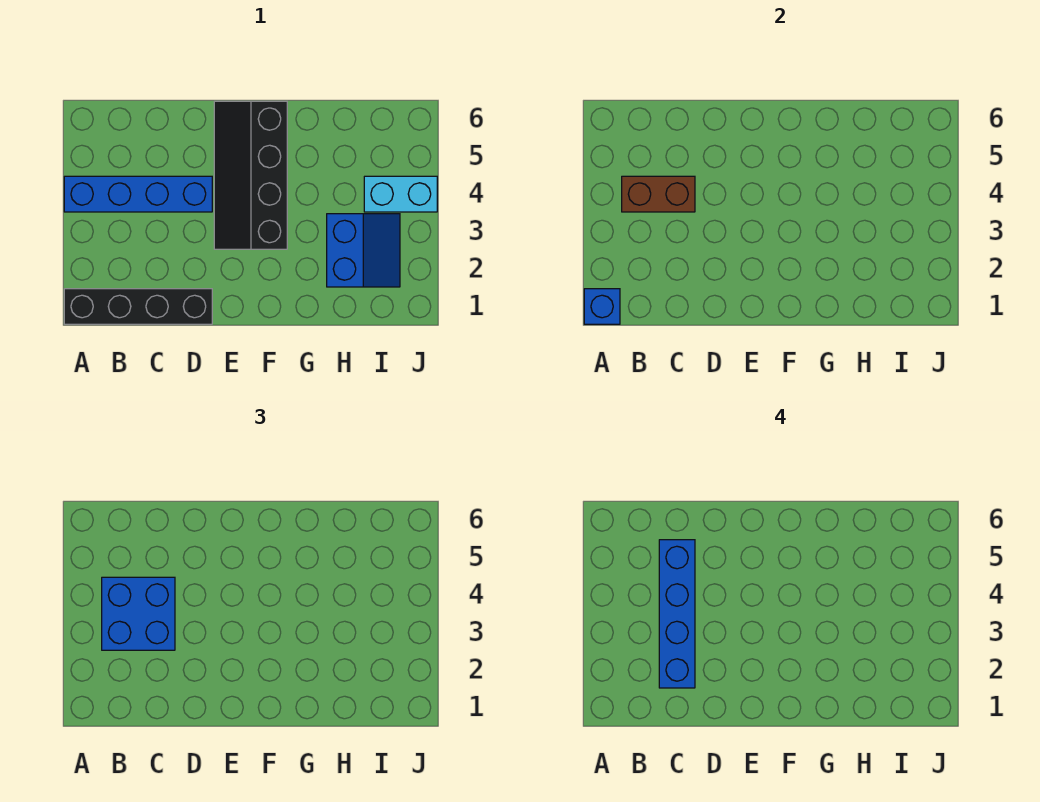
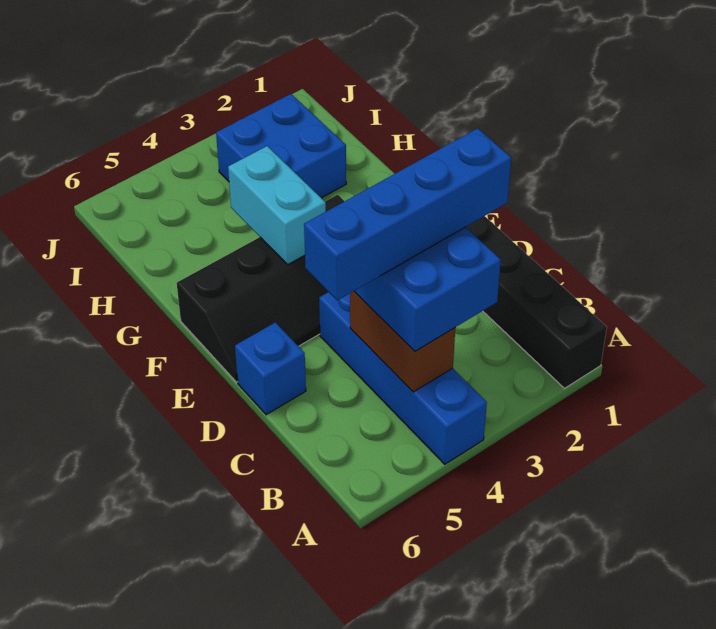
blue brick A1 level 2 -> blue brick D6 level 1
blue slope H2:I3 level 1 top H -> blue brick H2:I3 level 1
cyan brick I4:J4 level 1 -> cyan brick F4:G4 level 2

